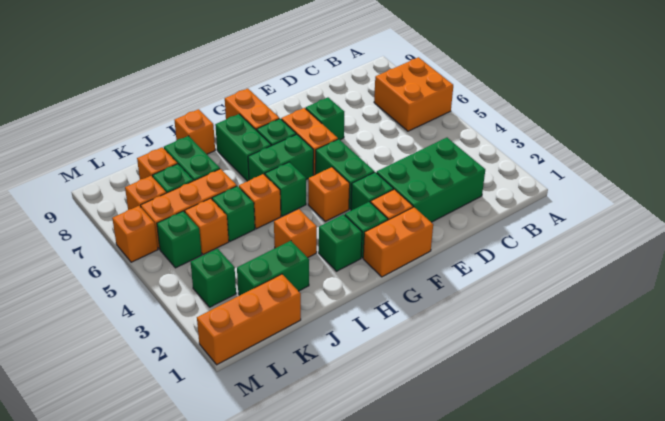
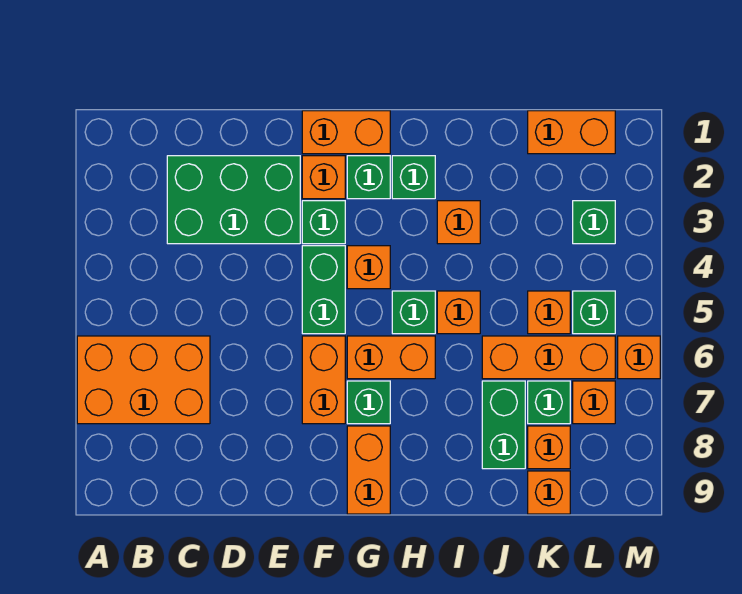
orange brick A6:B7 level 1 -> orange brick A6:C7 level 1
green brick E7 level 1 -> none
green brick G6:H6 level 1 -> orange brick G6:H6 level 1
green brick H7:H8 level 1 -> none
orange brick I9 level 1 -> orange brick K9 level 1
green brick J2:K2 level 1 -> none
green brick J5 level 1 -> none
orange brick K1:M1 level 1 -> orange brick K1:L1 level 1

